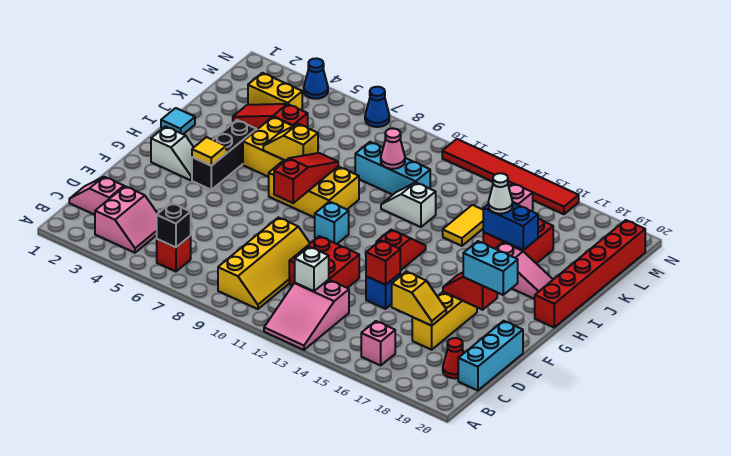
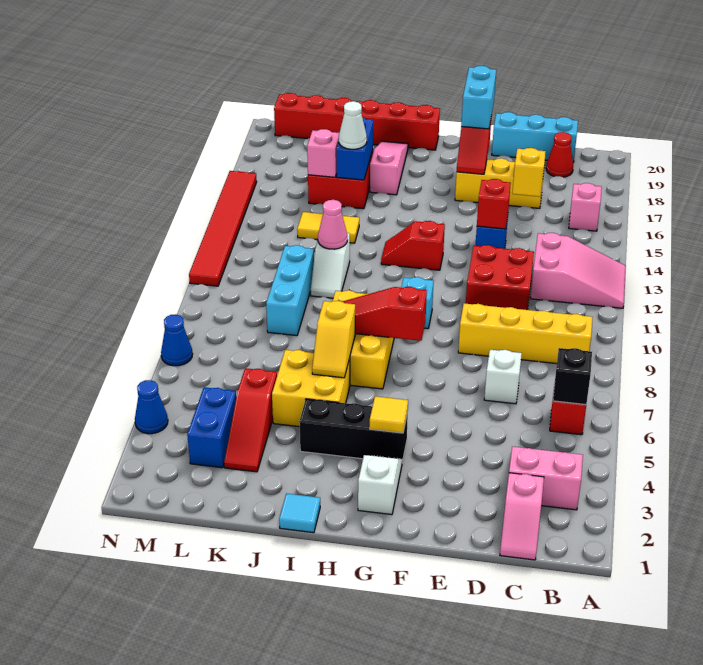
white brick C12 level 2 -> white brick D7 level 1
pink cone K10 level 2 -> pink cone J12 level 2
yellow brick L3:L4 level 1 -> blue brick L3:L4 level 1

